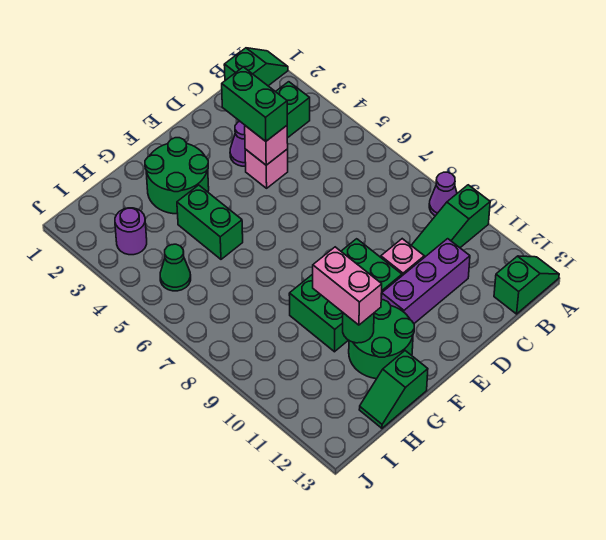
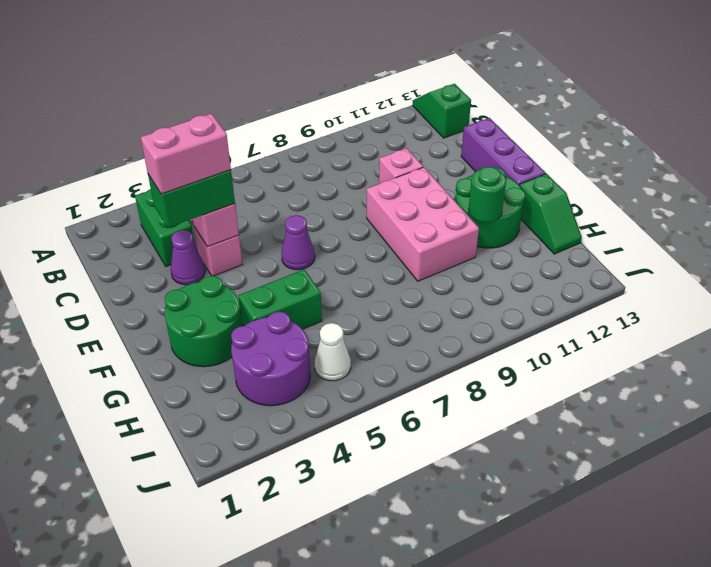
green slope A1:B1 level 1 top B -> none
purple cone A9 level 1 -> purple cone E6 level 1
green slope A10:C10 level 1 top A -> none
purple brick C11:E11 level 1 -> purple brick D13:F13 level 1
green brick E9:G10 level 1 -> pink brick E9:G10 level 1
pink brick G10:G11 level 3 -> pink brick D3:D4 level 4
purple round brick I3 level 1 -> purple round brick H3:I4 level 1
green cone I5 level 1 -> white cone I5 level 1

